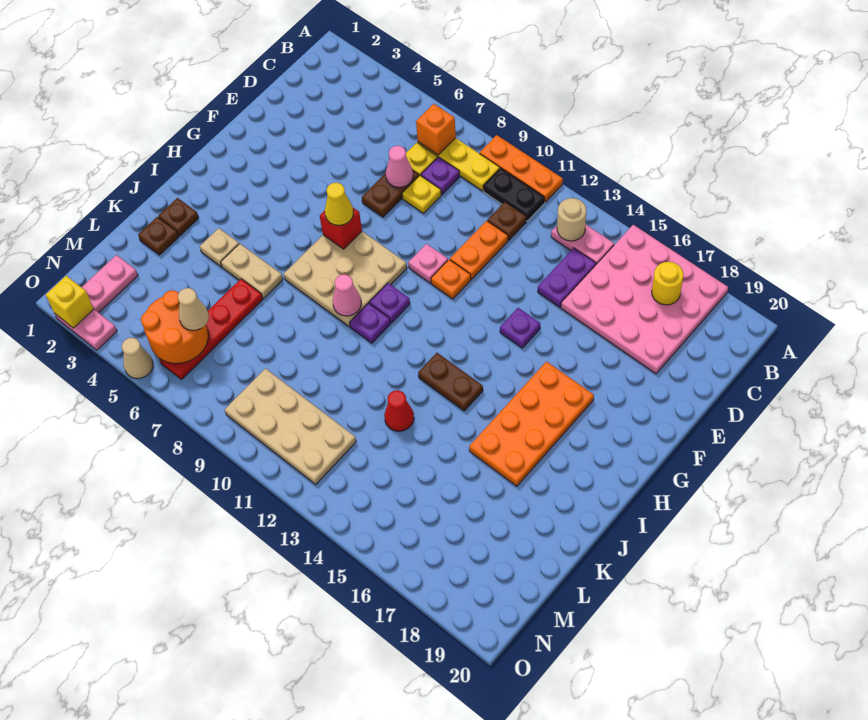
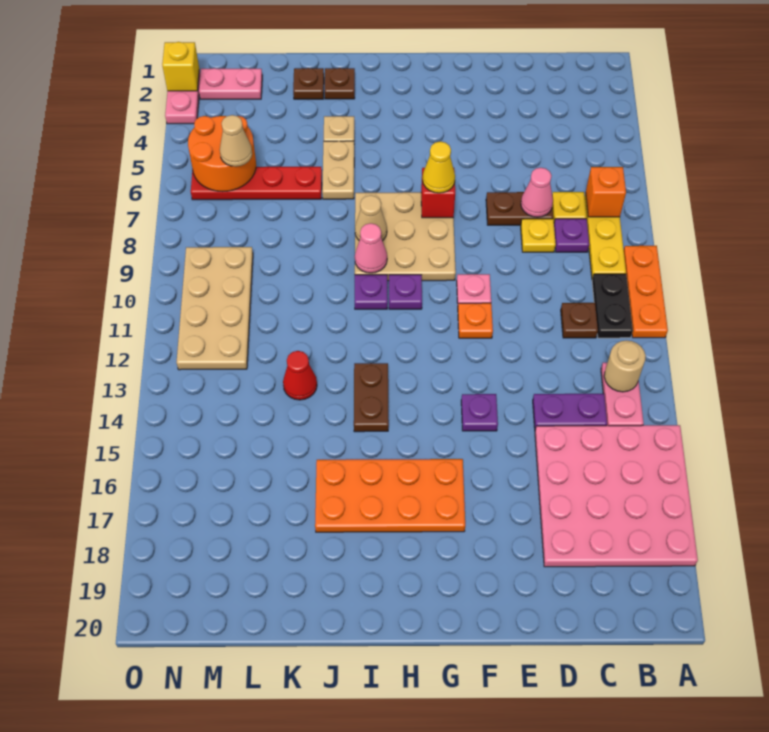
yellow round brick B17 level 2 -> none
orange plate D11:E11 level 1 -> none
tan cone O5 level 1 -> tan cone I8 level 2

